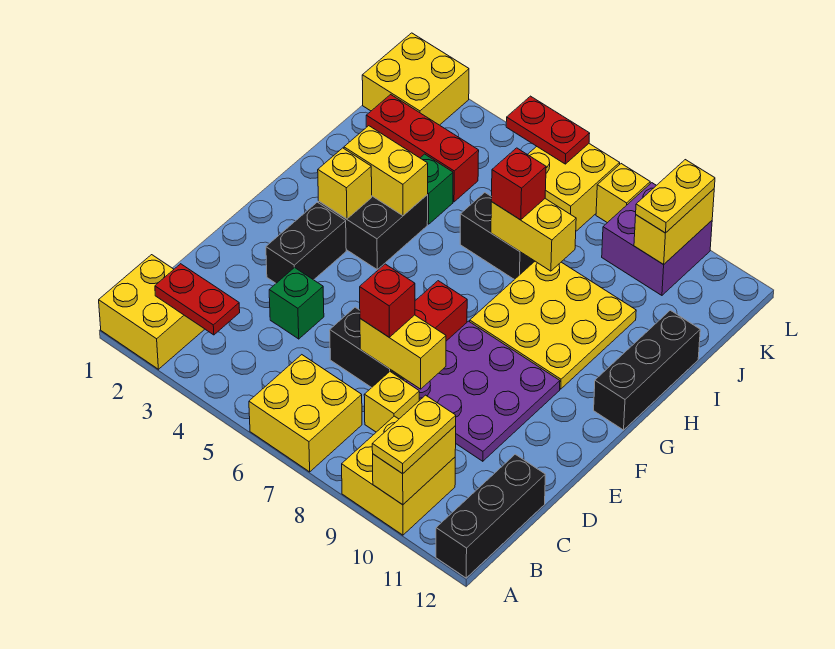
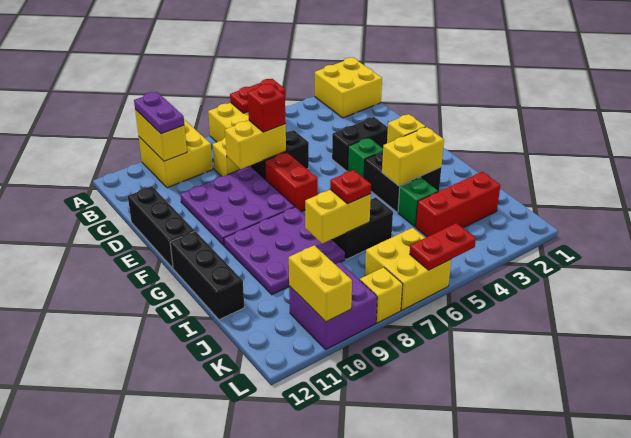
yellow plate A10:B10 level 3 -> purple plate A10:B10 level 3
black brick A12:C12 level 1 -> black brick D12:F12 level 1
red plate B2:B3 level 2 -> red plate A5:A6 level 2
green brick D4 level 1 -> green brick F4 level 1
black brick E3:F3 level 1 -> black brick E3:E4 level 1
yellow plate G8:I10 level 1 -> purple plate G8:I10 level 1
red brick I7 level 3 -> red plate I7 level 3
yellow brick K1:L2 level 1 -> none
yellow plate K10:L10 level 3 -> none

